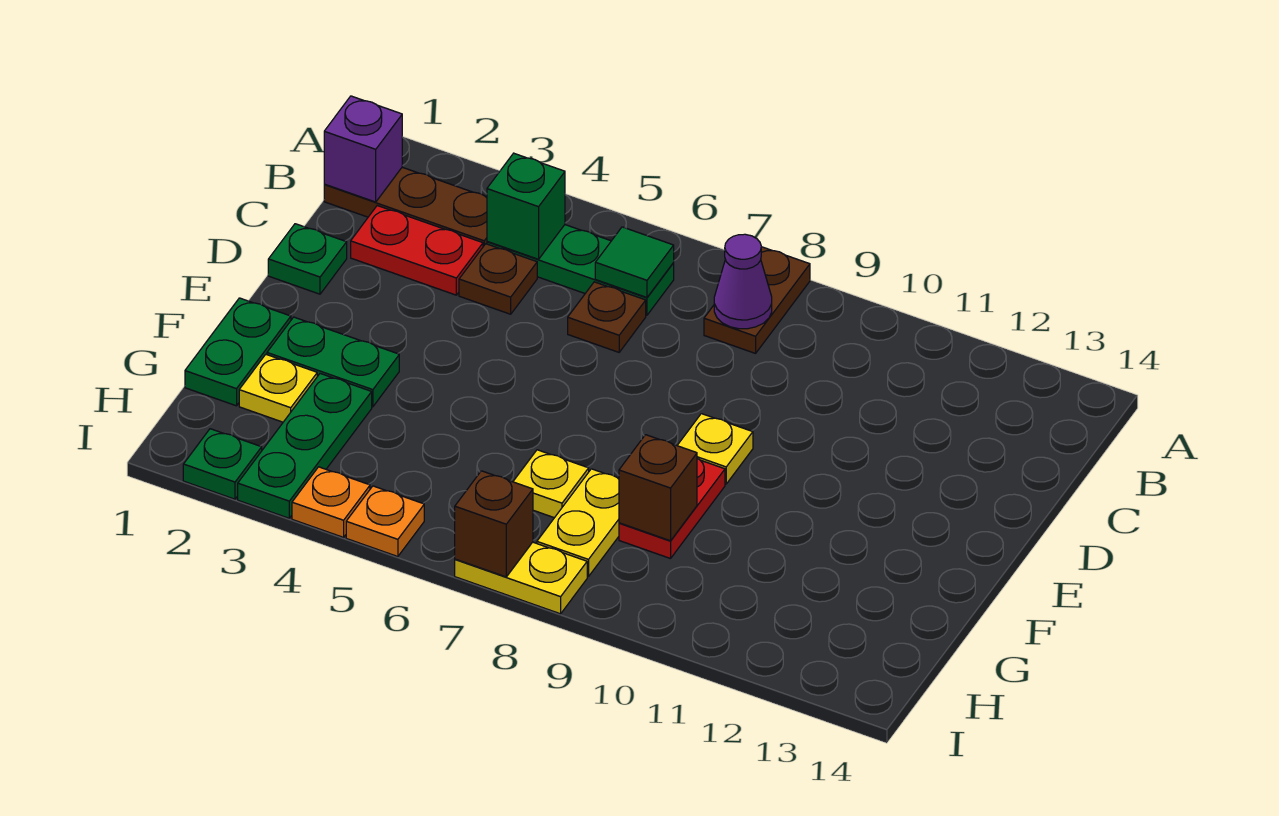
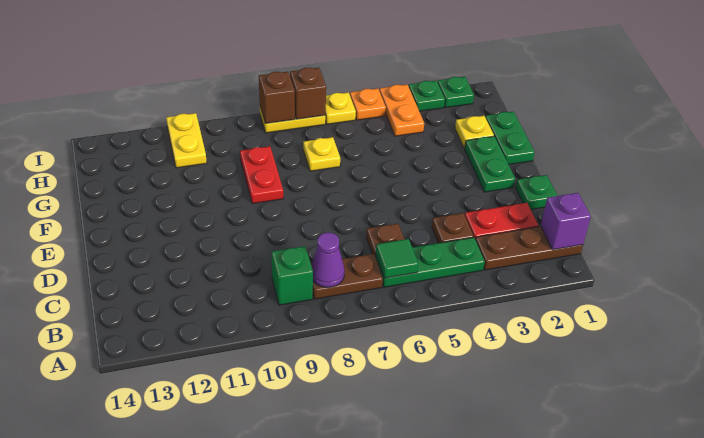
brown plate A8:B8 level 1 -> brown plate B7:B8 level 1
green brick B4 level 2 -> green brick B9 level 1
yellow plate E9 level 1 -> yellow plate I6 level 1
green plate F2:F3 level 1 -> green plate E2:F2 level 1
green plate G3:I3 level 1 -> green plate I3 level 1
yellow plate G8:H8 level 1 -> yellow plate H11:I11 level 1
brown brick G9 level 2 -> brown brick I8 level 2
orange plate I4 level 1 -> orange plate H4:I4 level 1

